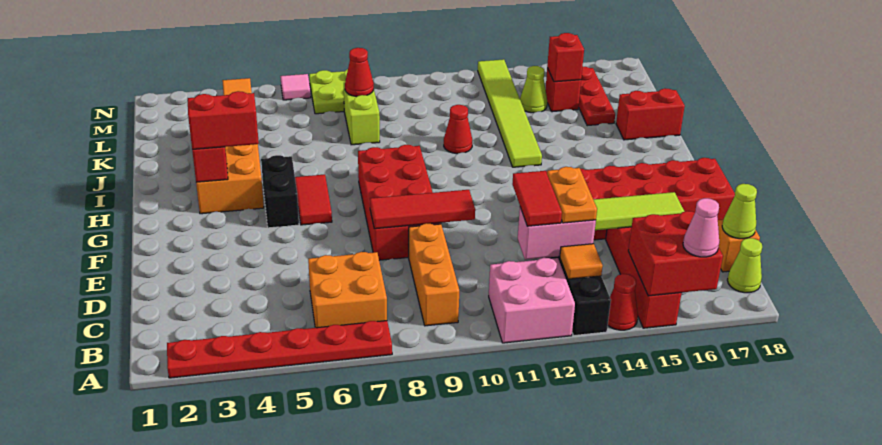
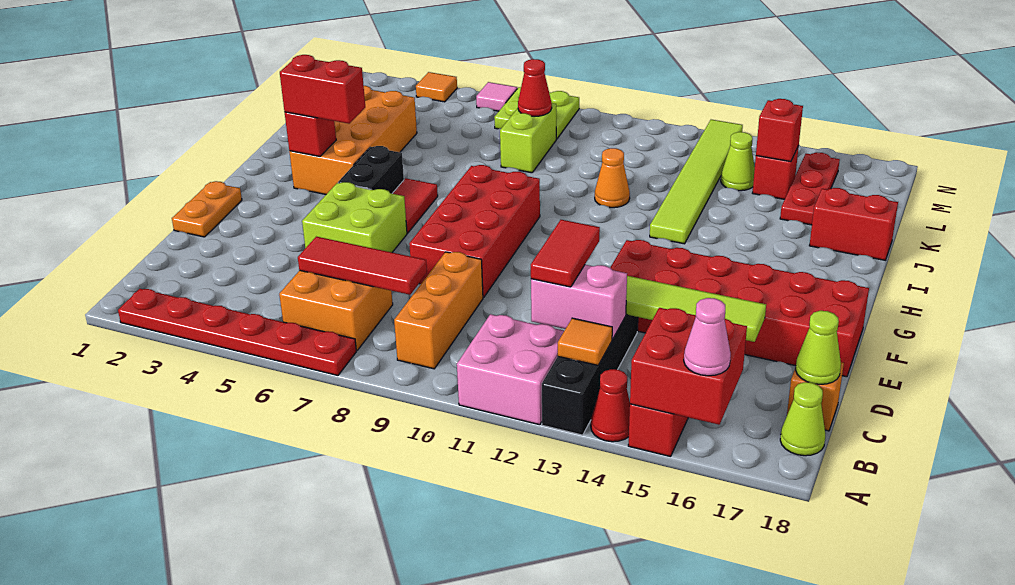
orange plate C13:D13 level 3 -> orange plate E1:F1 level 1
none -> lime brick E5:F6 level 1
red tile E8:E10 level 2 -> red tile C6:C8 level 2
red cone J11 level 1 -> orange cone J11 level 1

